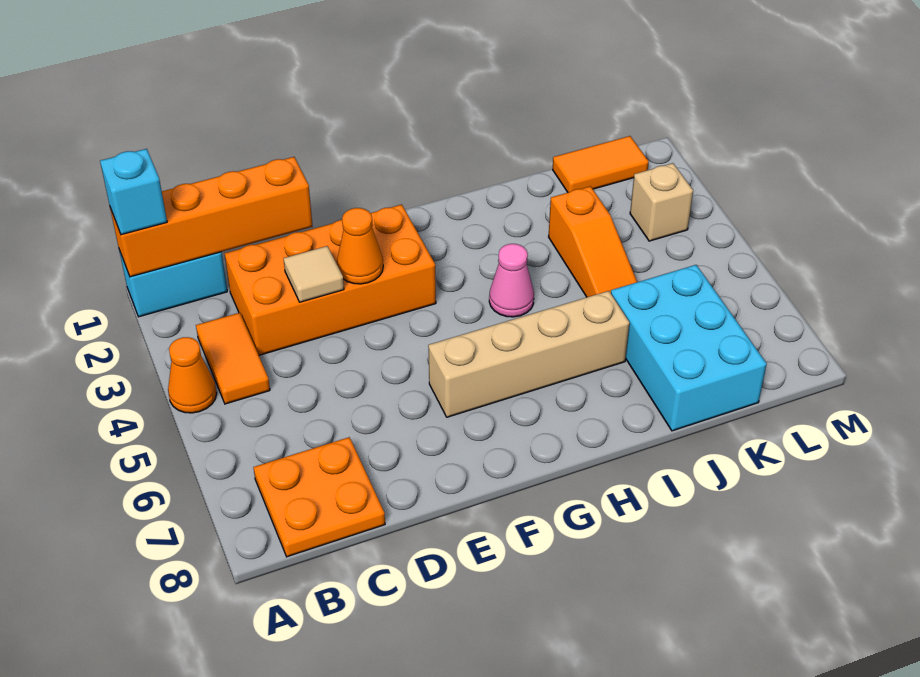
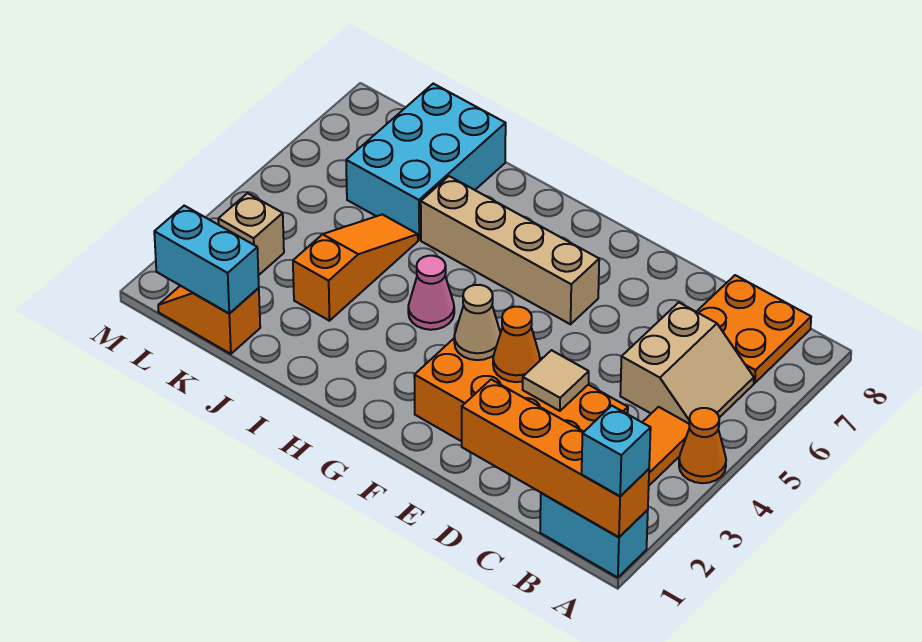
none -> tan slope B5:C6 level 1 top C
none -> tan cone F3 level 2
orange tile K1:L1 level 1 -> orange slope K1:L1 level 1 top K
none -> cyan brick K1:L1 level 2

